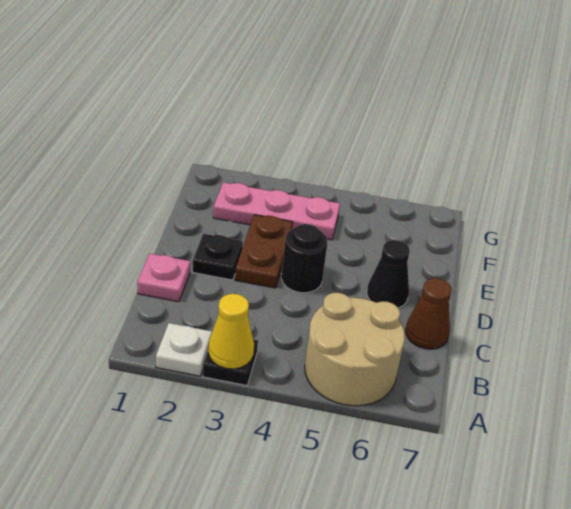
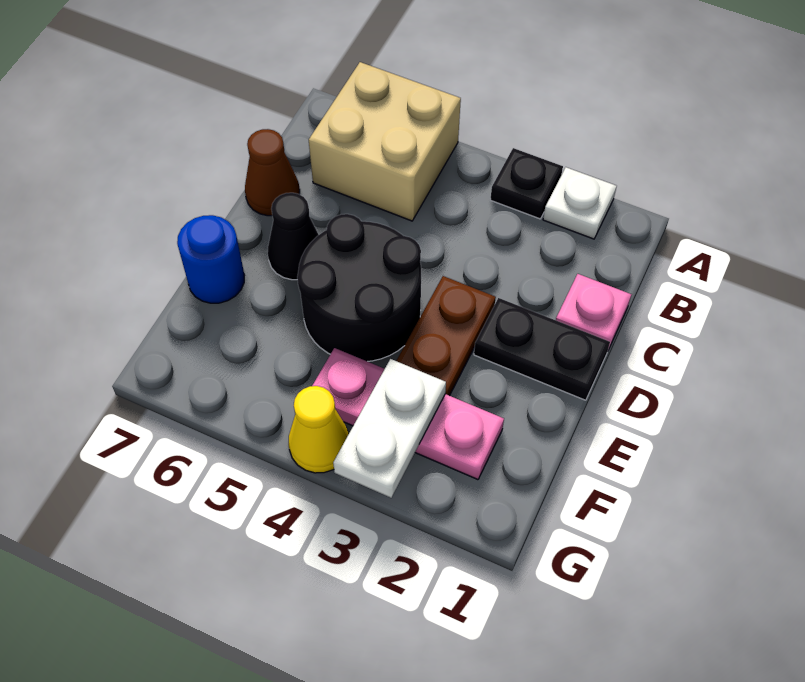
yellow cone A3 level 2 -> yellow cone G4 level 1
tan round brick A5:B6 level 1 -> tan brick A5:B6 level 1
black plate D2 level 1 -> black plate D1:D2 level 1
black round brick D4 level 1 -> black round brick D4:E5 level 1
none -> blue round brick E7 level 1
none -> white plate F3:G3 level 2

